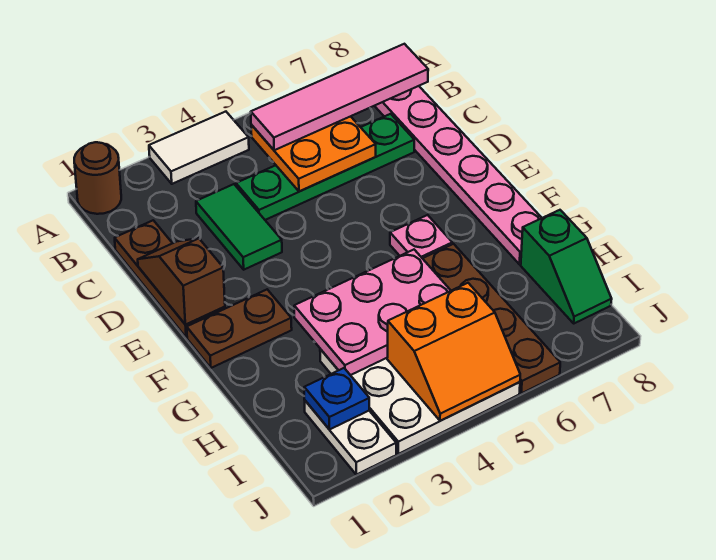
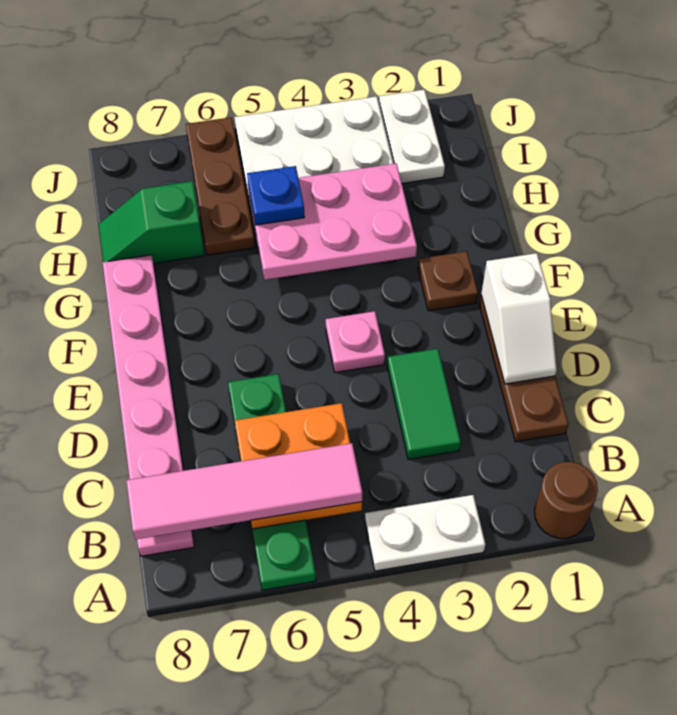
white tile A3:A4 level 1 -> white plate A3:A4 level 1
green plate C4:C7 level 1 -> green plate A6:D6 level 1
brown slope D1:E1 level 2 top E -> white slope D1:E1 level 2 top E
brown plate F1:F2 level 1 -> brown plate F2 level 1
pink plate F6 level 1 -> pink plate E4 level 1
brown plate G6:J6 level 1 -> brown plate H6:J6 level 1
green slope H8:I8 level 1 top H -> green slope H7:H8 level 1 top 7
blue plate I2 level 2 -> blue plate H5 level 3
orange slope I4:J5 level 2 top I -> none

